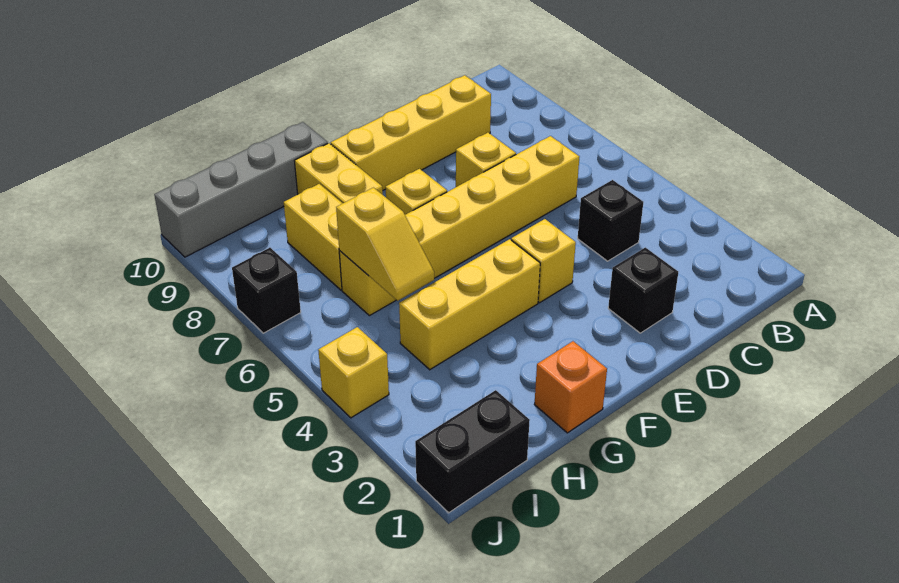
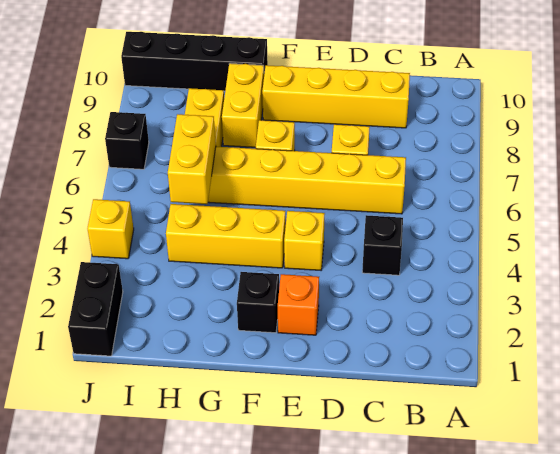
black brick D2 level 1 -> black brick F2 level 1
orange brick G1 level 1 -> orange brick E2 level 1
grey brick G10:J10 level 1 -> black brick G10:J10 level 1
yellow slope H5:H6 level 2 top 6 -> yellow brick H5:H6 level 2
black brick I1:J1 level 1 -> black brick J1:J2 level 1

